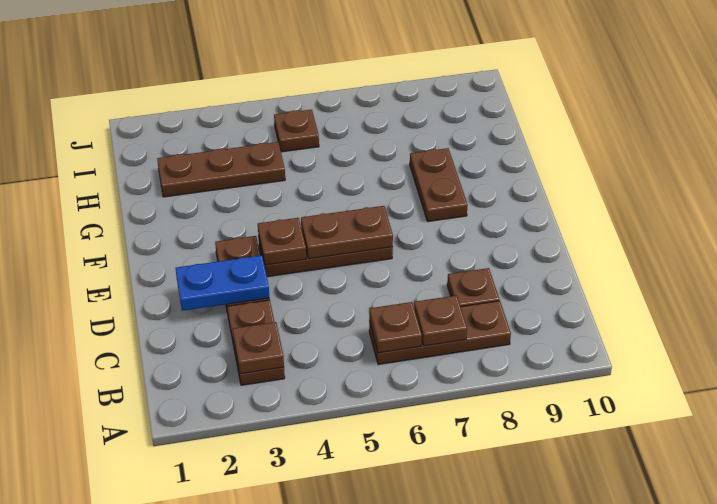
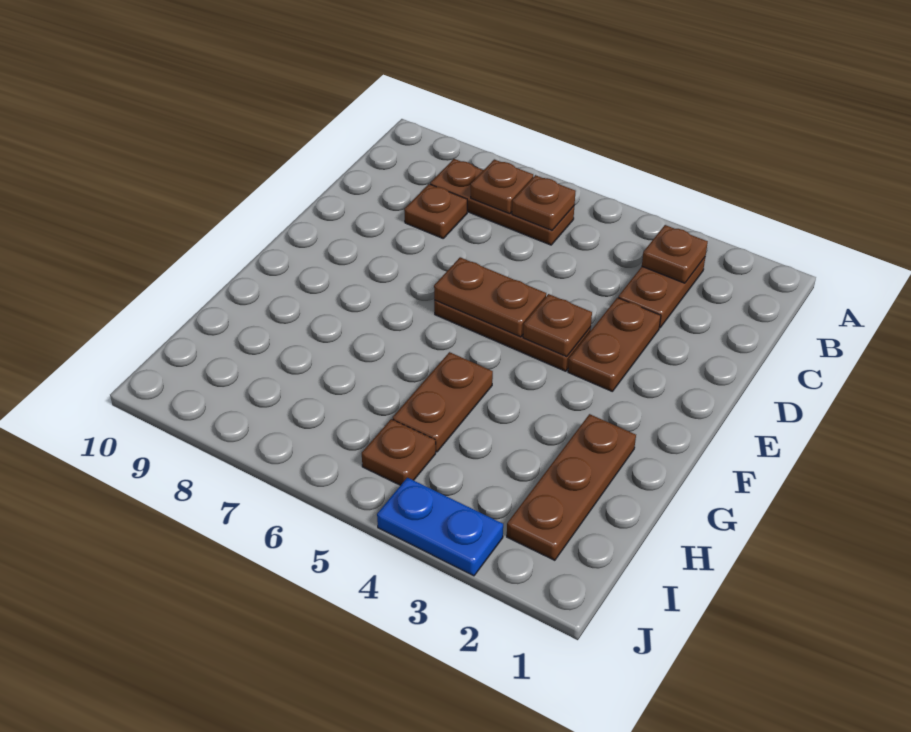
blue plate D2:D3 level 2 -> blue plate J3:J4 level 1
brown plate F8:G8 level 1 -> brown plate G5:H5 level 1
brown plate H2:H4 level 1 -> brown plate G2:I2 level 1

